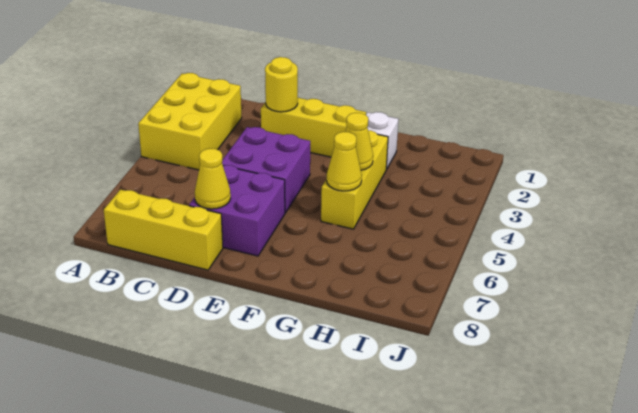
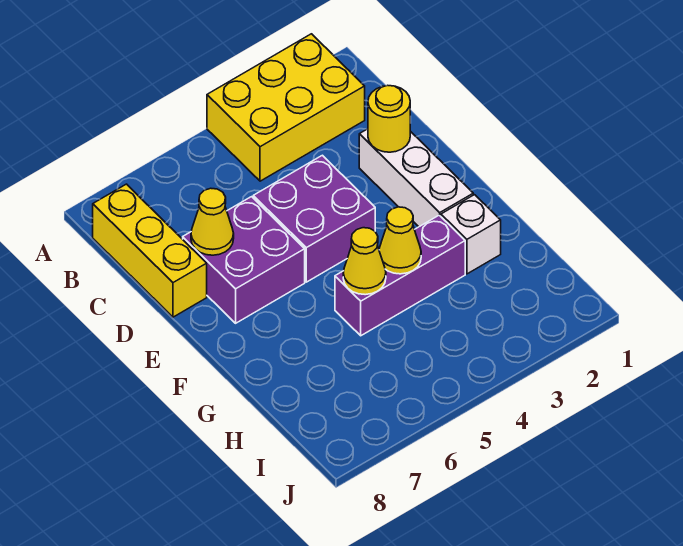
yellow brick D2:F2 level 1 -> white brick D2:F2 level 1
yellow brick G3:G5 level 1 -> purple brick G3:G5 level 1

